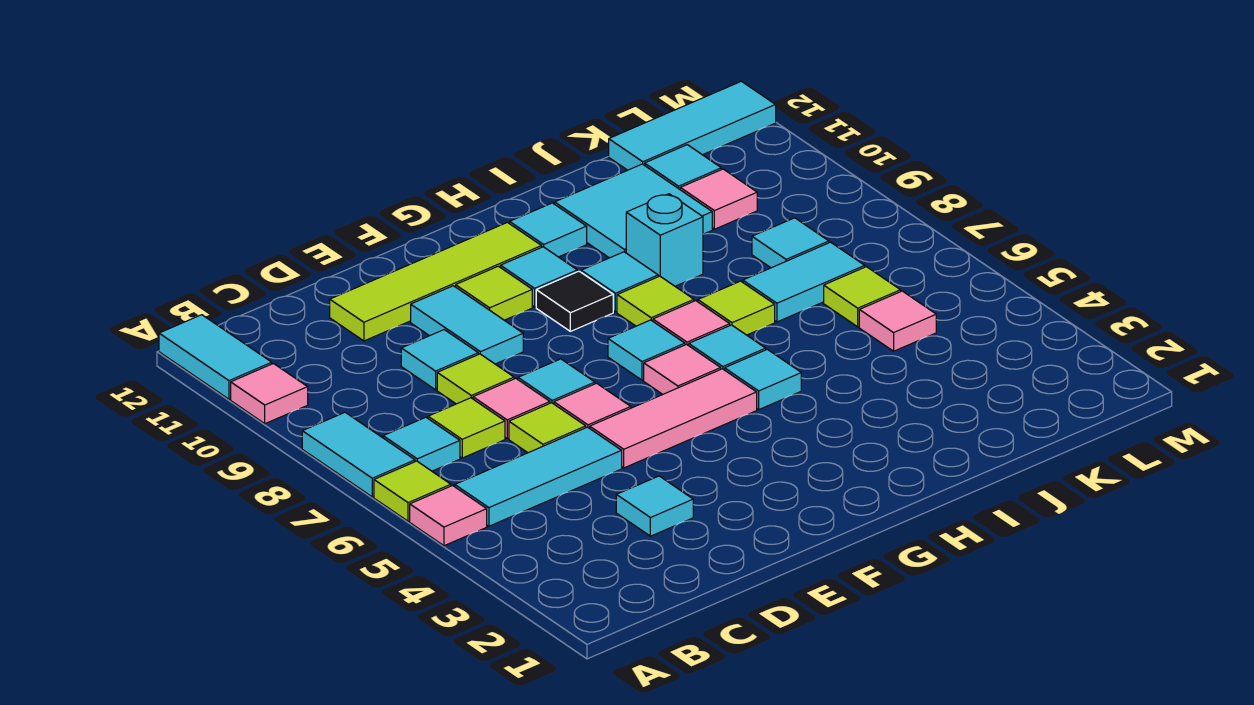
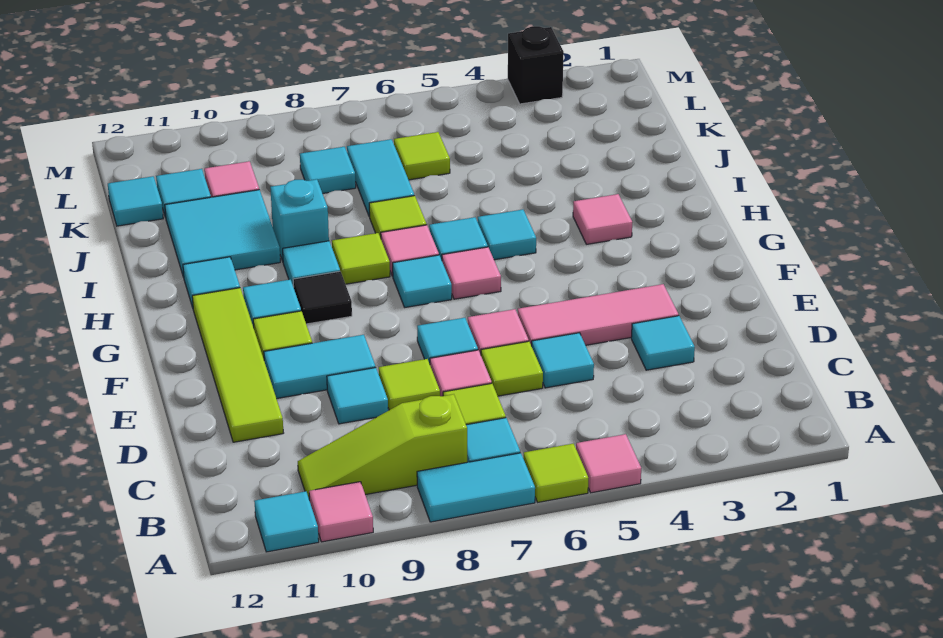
cyan tile A11:A12 level 1 -> cyan tile A11 level 1
cyan tile B5:D5 level 1 -> cyan tile D5 level 1
none -> lime slope B8:B10 level 1 top 8
pink tile E5:G5 level 1 -> pink tile E3:E5 level 1
pink tile K5 level 1 -> pink tile H3 level 1
cyan tile K12:M12 level 1 -> cyan tile K12 level 1
none -> black brick M3 level 1

